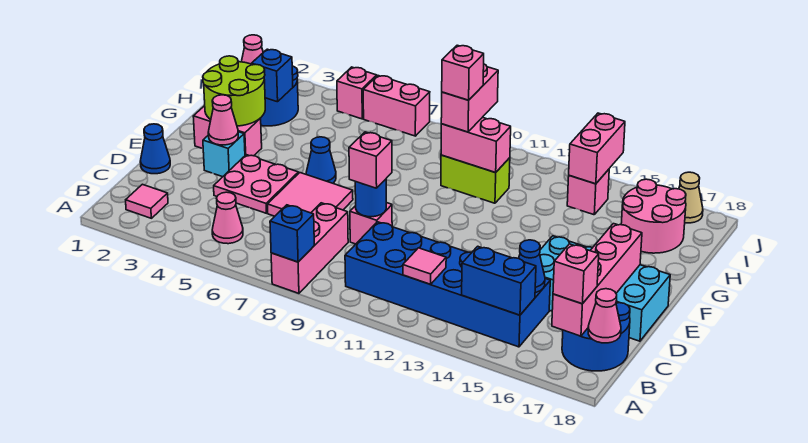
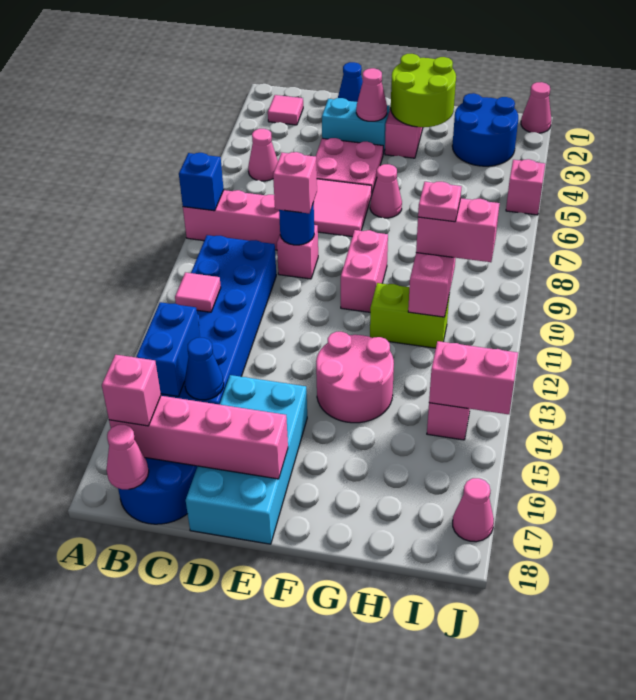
cyan brick E3 level 1 -> cyan brick D3:E3 level 1
blue cone F6 level 1 -> pink cone F6 level 1
blue brick H3 level 2 -> none
lime brick H10:H11 level 1 -> lime brick G11:H11 level 1
pink brick H10 level 4 -> pink plate H10 level 4
pink round brick H16:I17 level 1 -> pink round brick F13:G14 level 1
pink brick J6:J7 level 1 -> pink brick F9:F10 level 1
tan cone J17 level 1 -> pink cone J17 level 1

